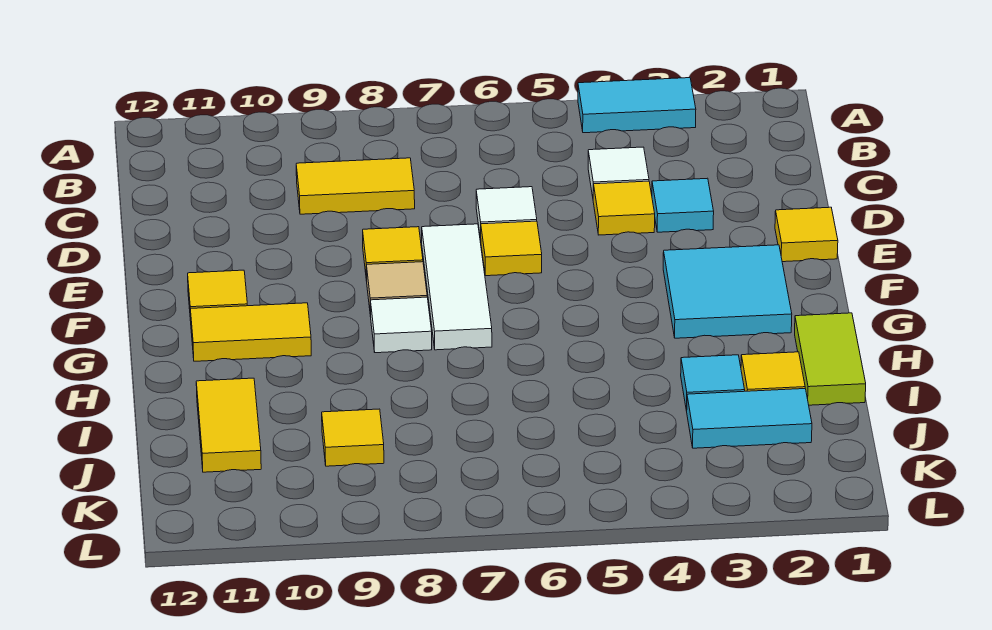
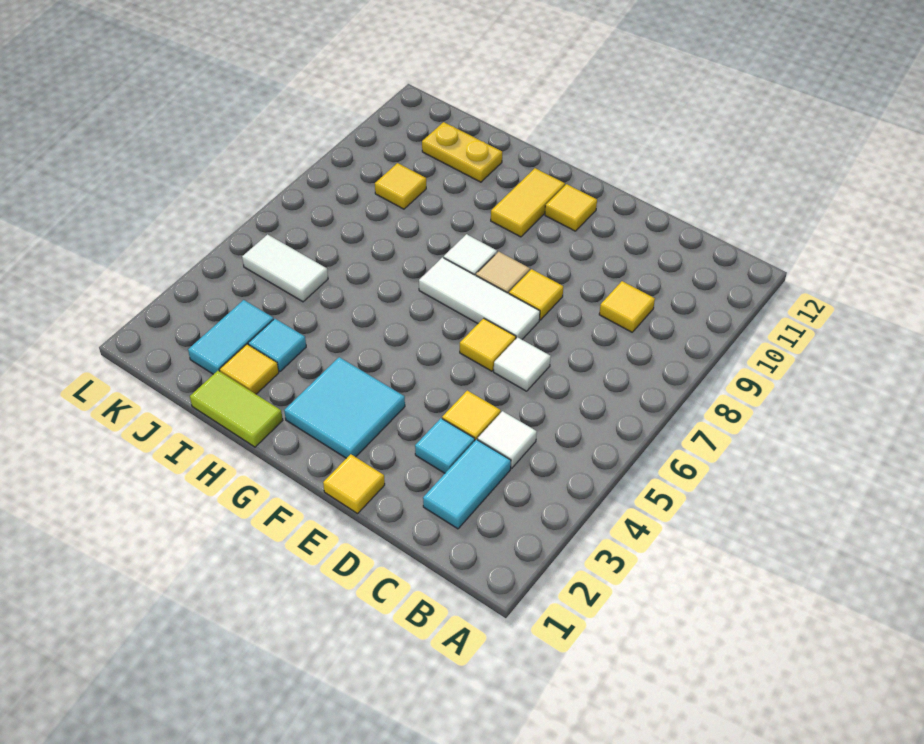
cyan tile A3:A4 level 1 -> cyan tile C2:C3 level 1
yellow tile C8:C9 level 1 -> yellow tile C9 level 1
yellow tile I11:J11 level 1 -> yellow plate I11:J11 level 1
none -> white tile J5:K5 level 1

